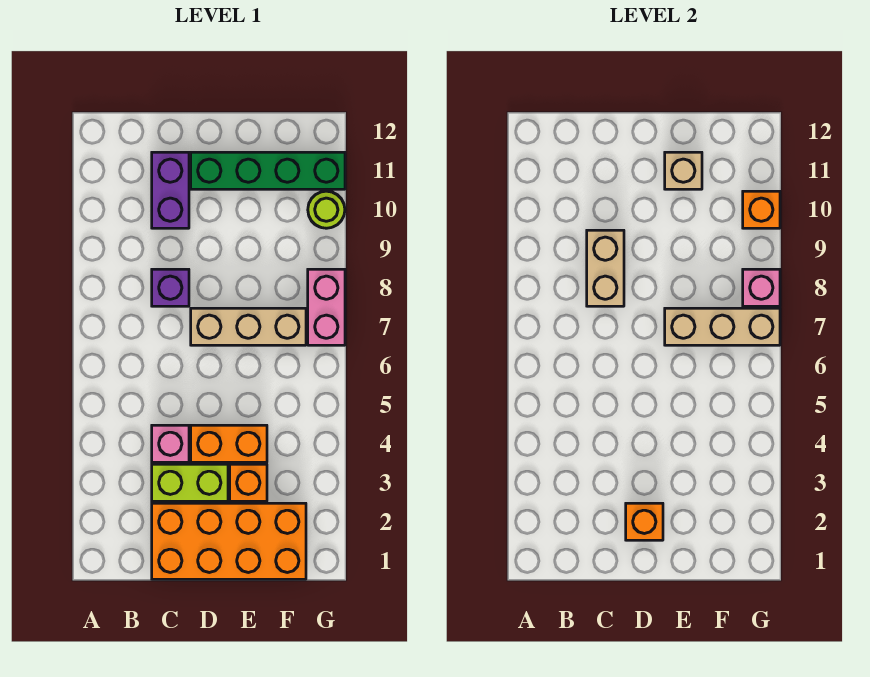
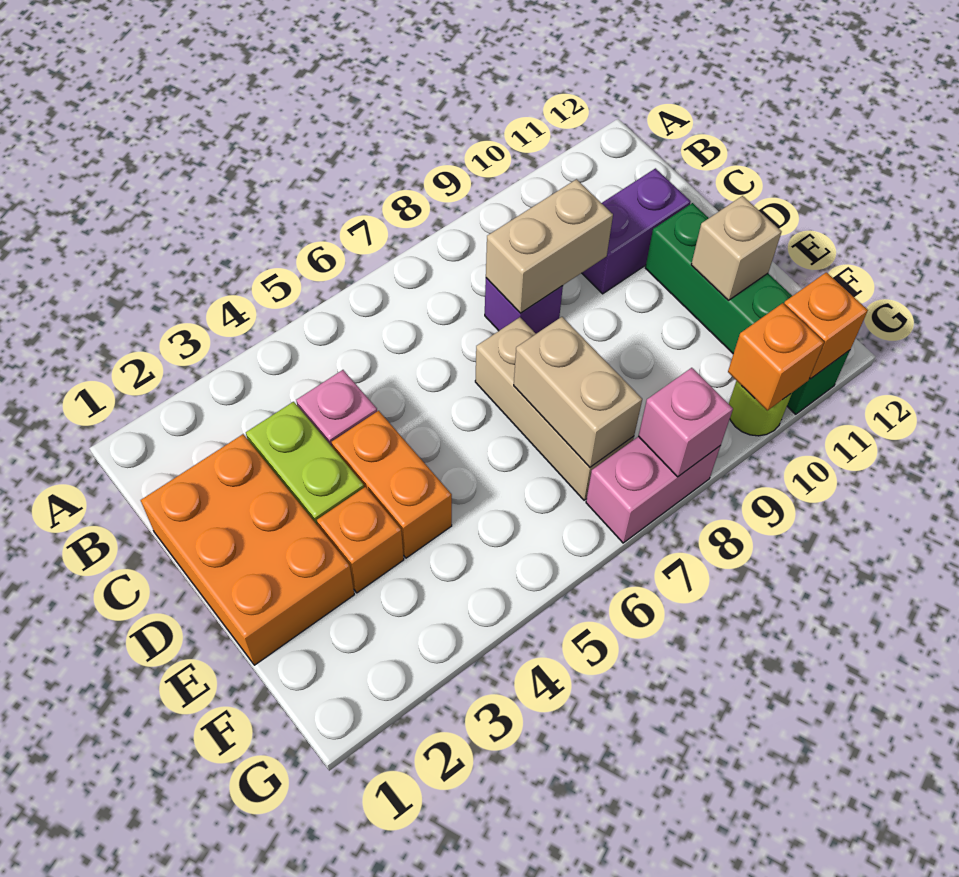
orange brick C1:F2 level 1 -> orange brick C1:E2 level 1
orange brick D2 level 2 -> orange brick G11 level 2
tan brick E7:G7 level 2 -> tan brick E7:F7 level 2

